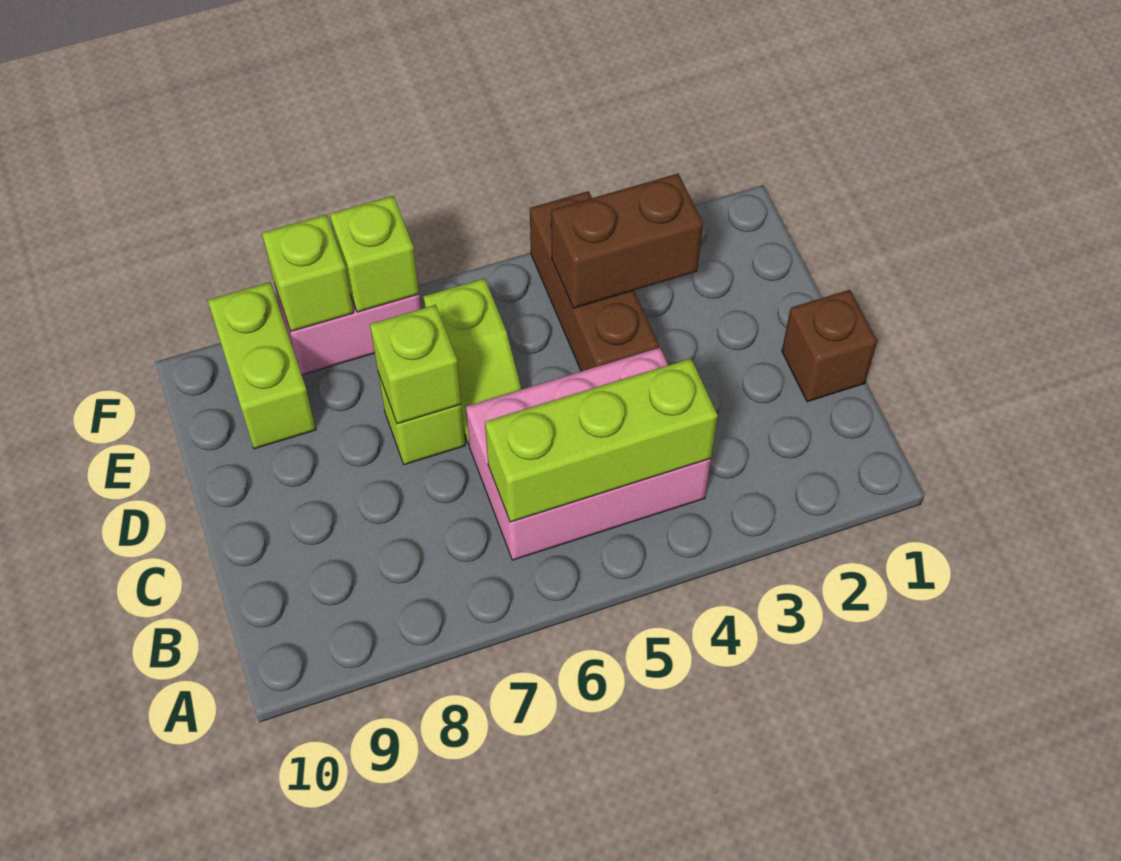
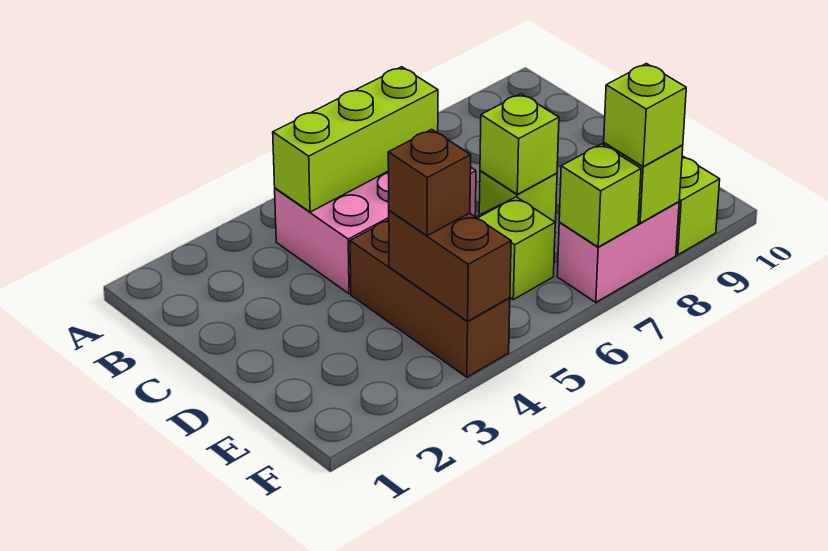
brown brick C1 level 1 -> brown brick E4 level 3
brown brick E3:E4 level 2 -> brown brick E4:F4 level 2
none -> lime brick F8 level 3

